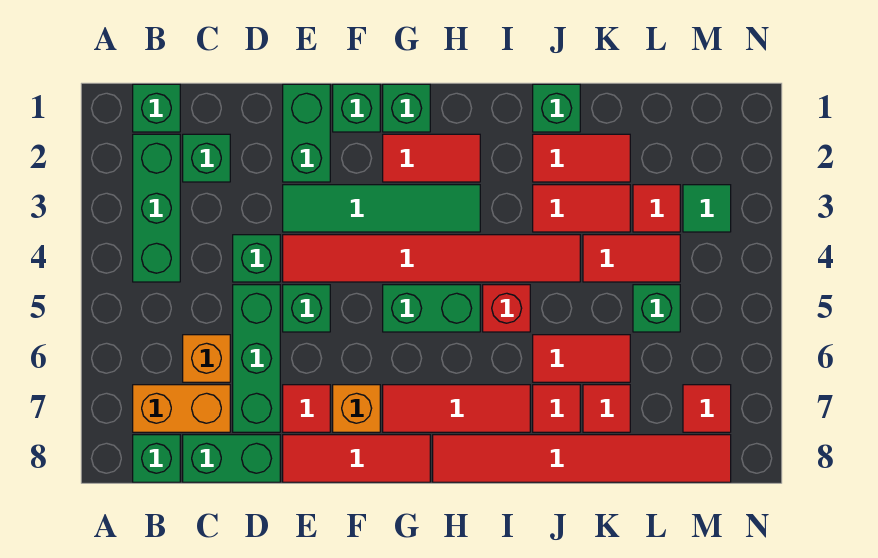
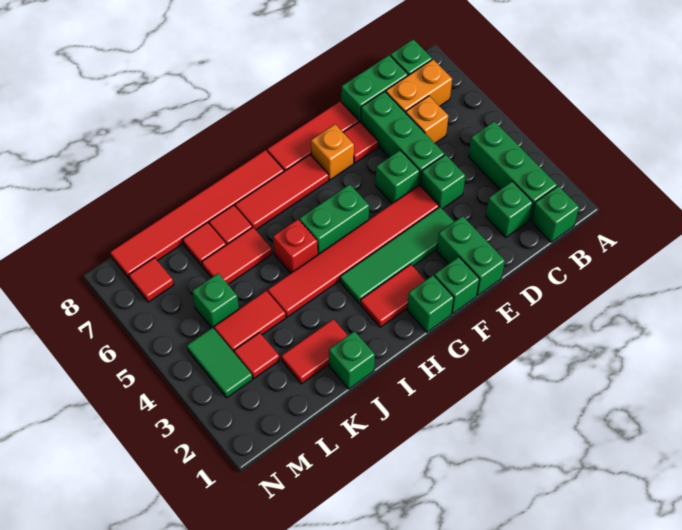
red tile J3:K3 level 1 -> none
green tile M3 level 1 -> green tile M3:M4 level 1

